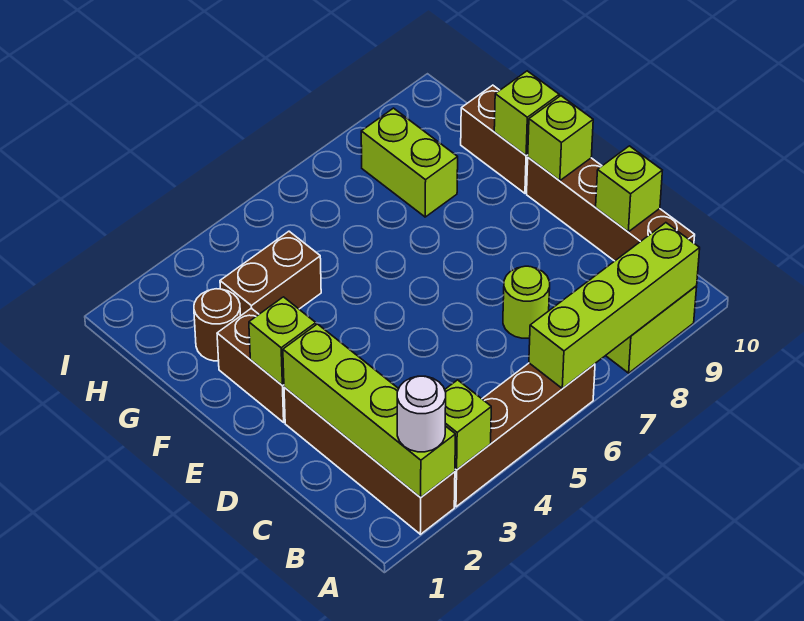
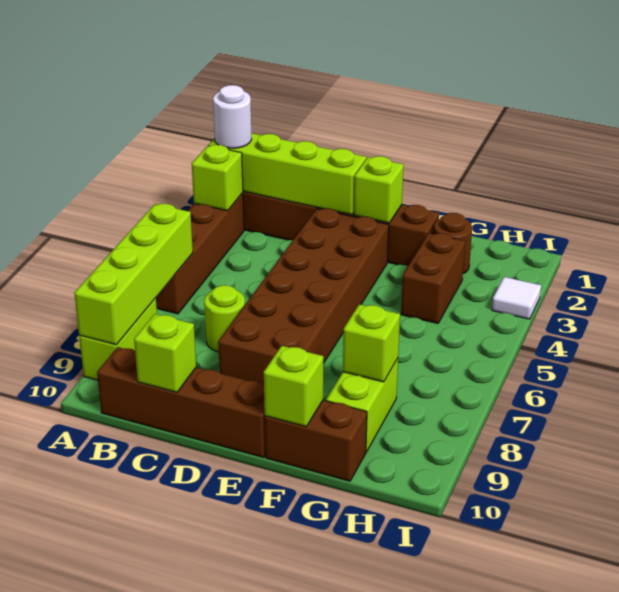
none -> brown brick D3:E8 level 1
lime brick E10 level 2 -> lime brick G8 level 2
lime brick G8:H8 level 1 -> lime brick G8:G9 level 1
none -> white tile I3 level 1

